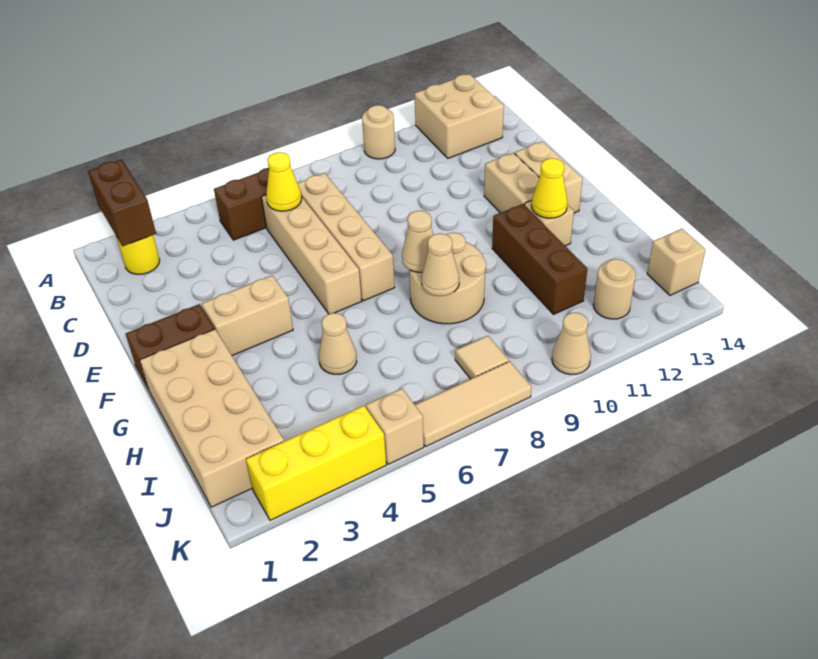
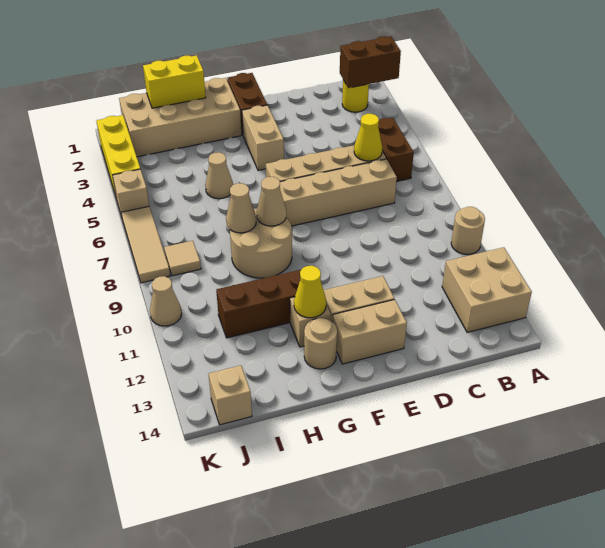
none -> yellow brick H1:I1 level 2
tan round brick J12 level 1 -> tan round brick G13 level 1

